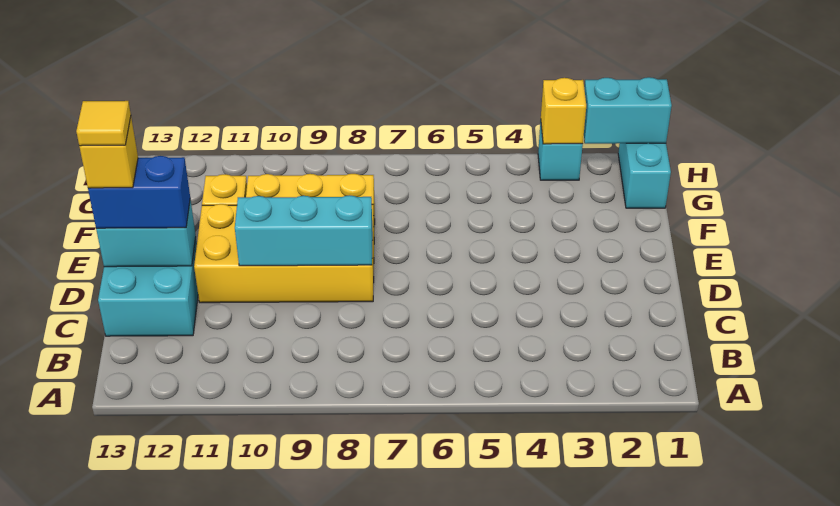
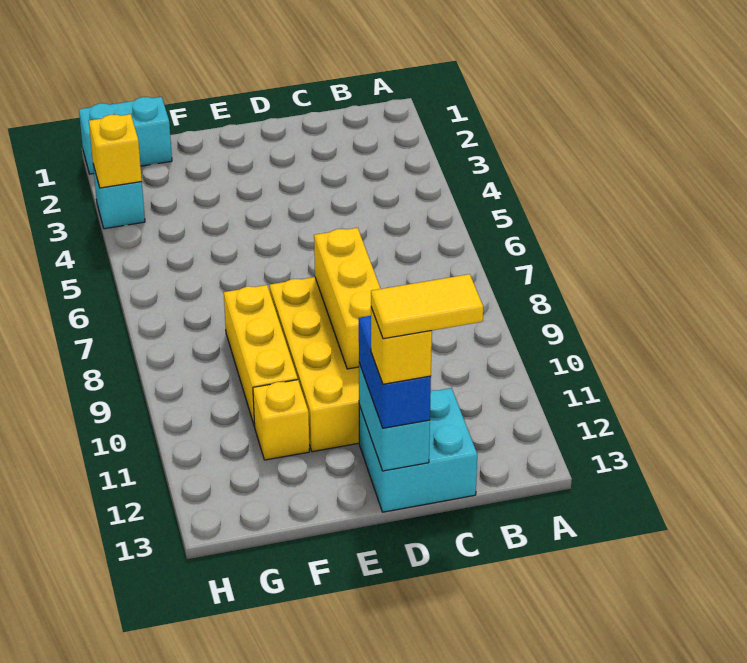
cyan brick D8:D10 level 2 -> yellow brick D8:D10 level 2
yellow tile D13 level 5 -> yellow tile C13:D13 level 5
cyan brick H1:H2 level 2 -> none

